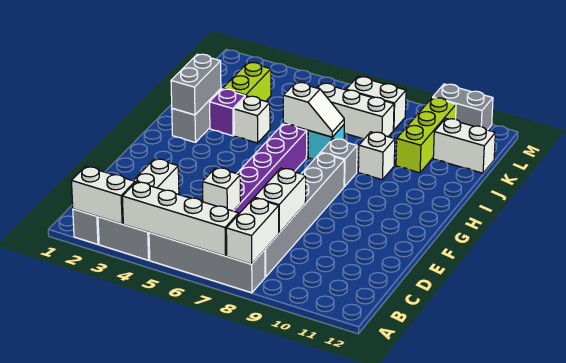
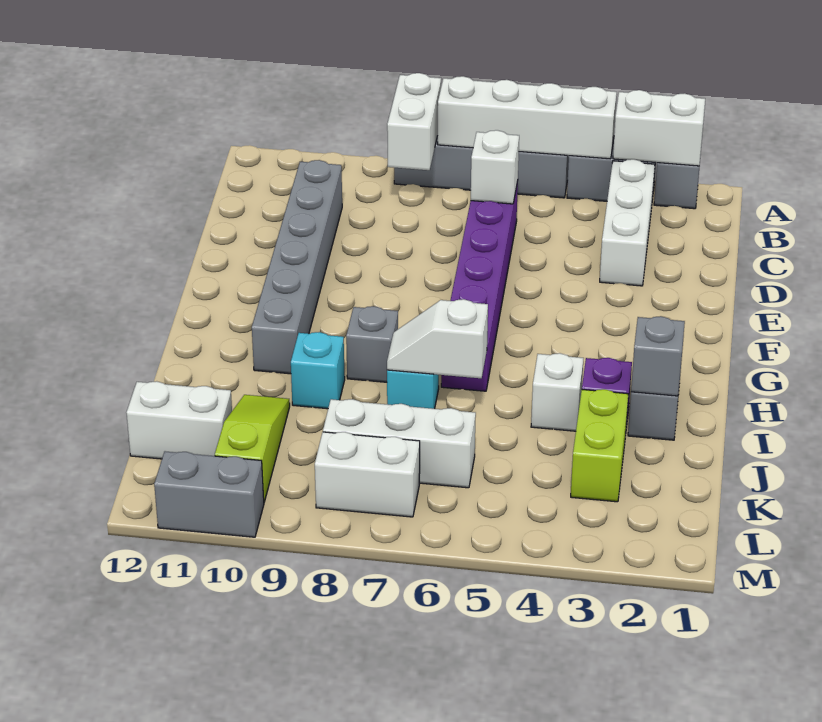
grey brick B8:G8 level 1 -> grey brick C10:H10 level 1
white brick C8:D8 level 2 -> none
grey brick H2:I2 level 2 -> grey brick I2 level 2
white brick I9 level 1 -> cyan brick I9 level 1
lime brick J10:L10 level 1 -> lime slope J10:L10 level 1 top L

